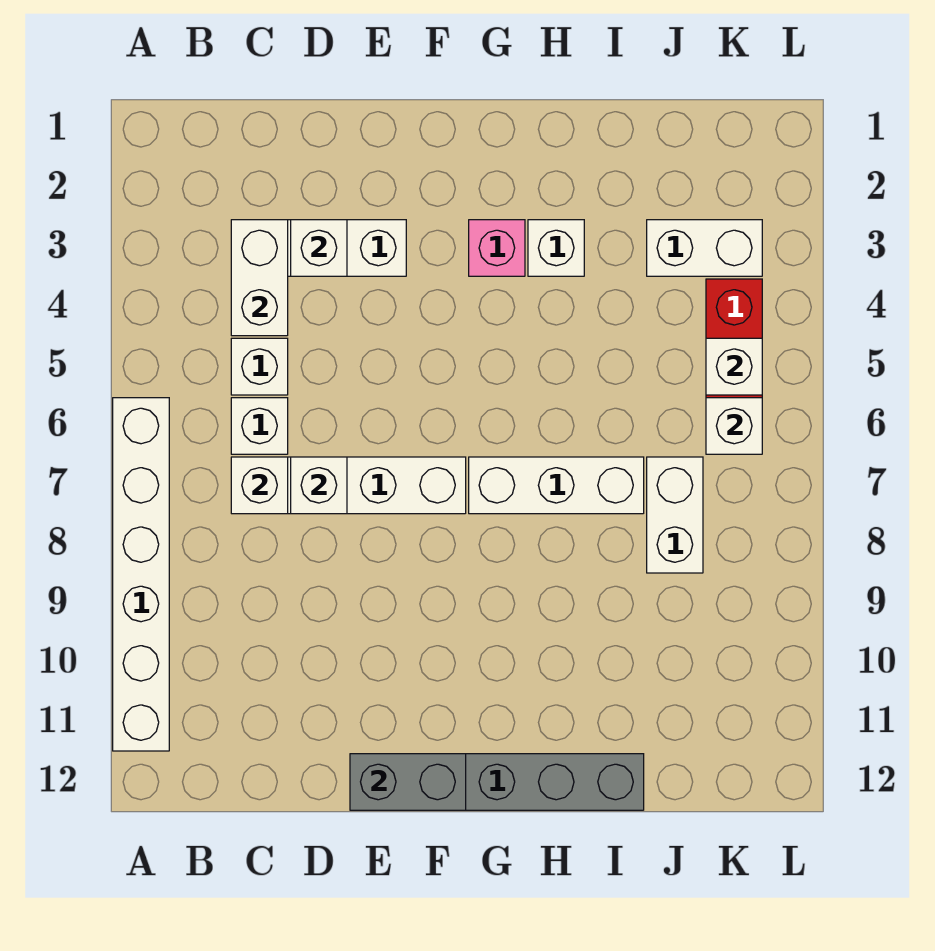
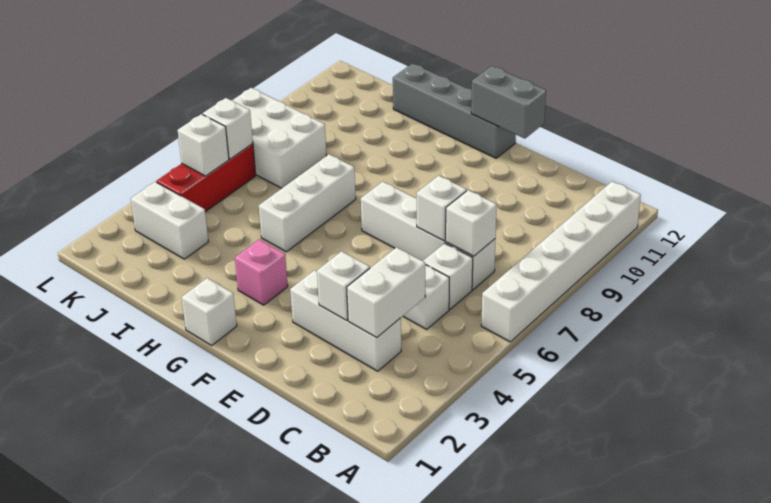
white brick G7:I7 level 1 -> white brick H5:H7 level 1
white brick H3 level 1 -> white brick G1 level 1
white brick J7:J8 level 1 -> white brick J7:L8 level 1

